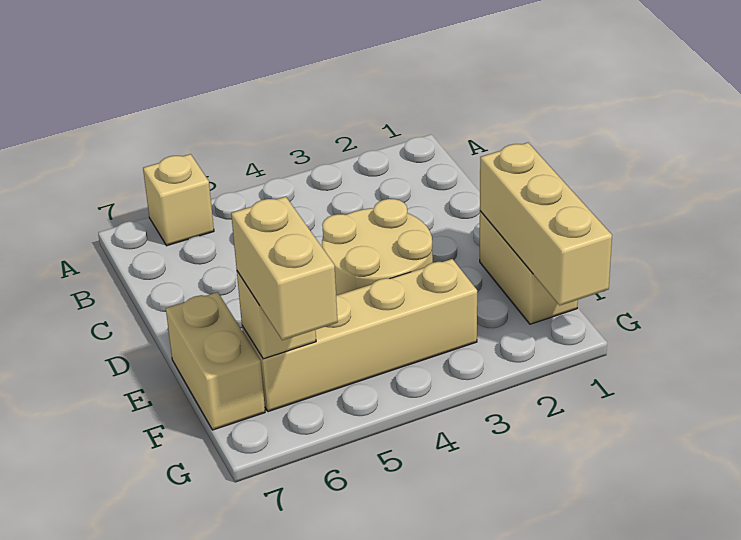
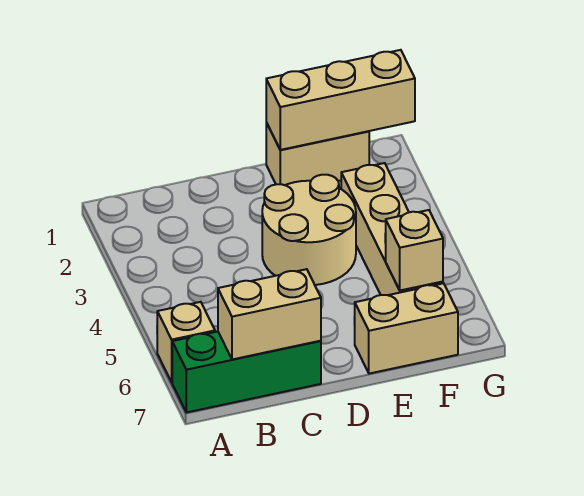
none -> green brick A7:C7 level 1
tan brick F6:G6 level 3 -> tan brick B7:C7 level 2

